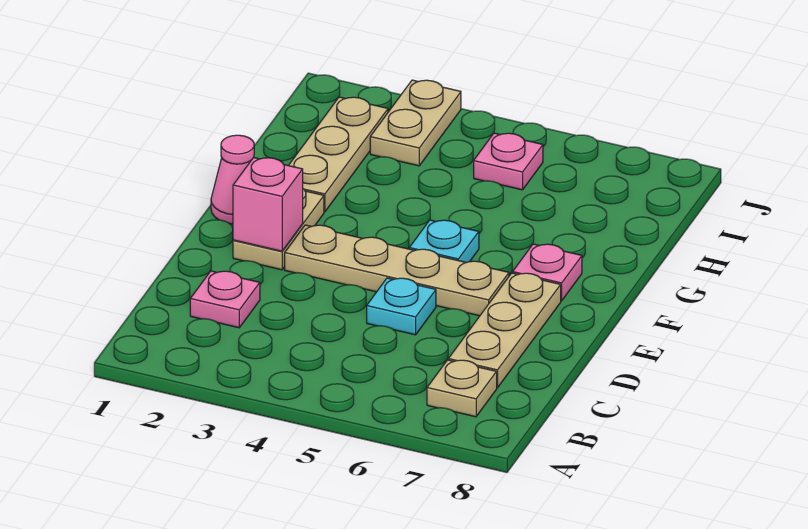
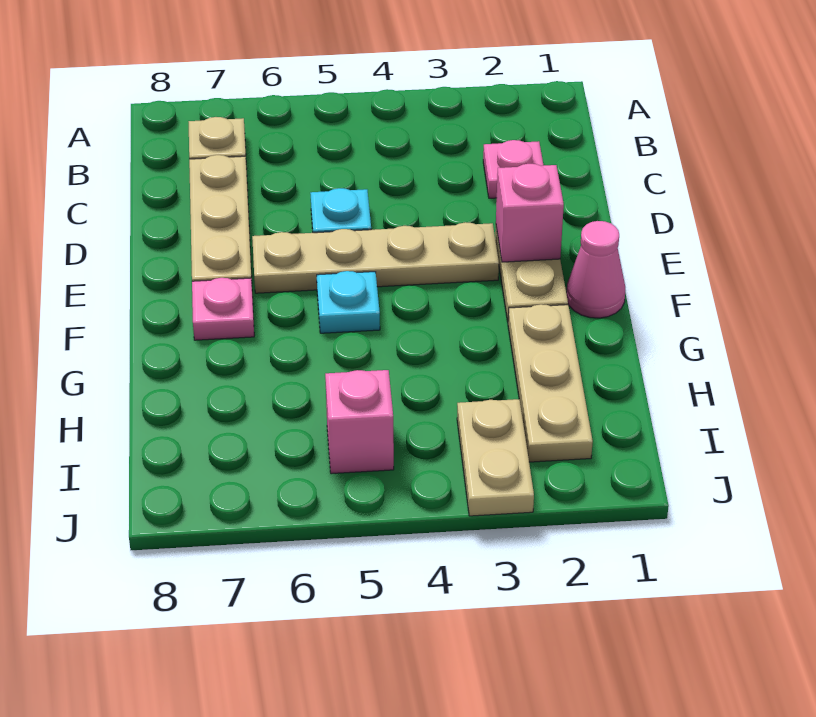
pink plate I5 level 1 -> pink brick I5 level 1

